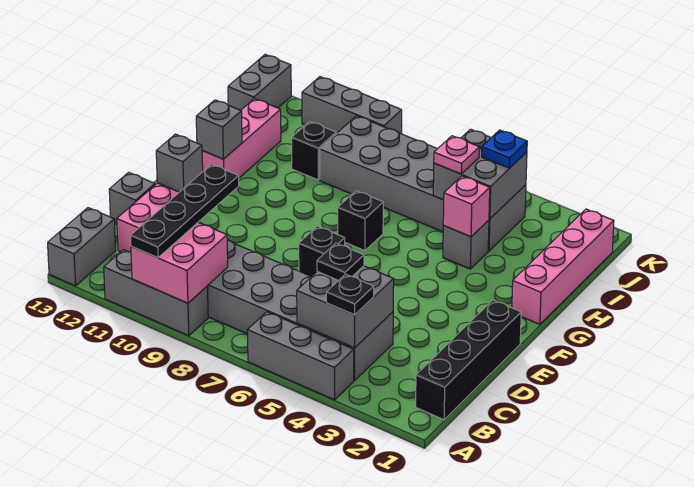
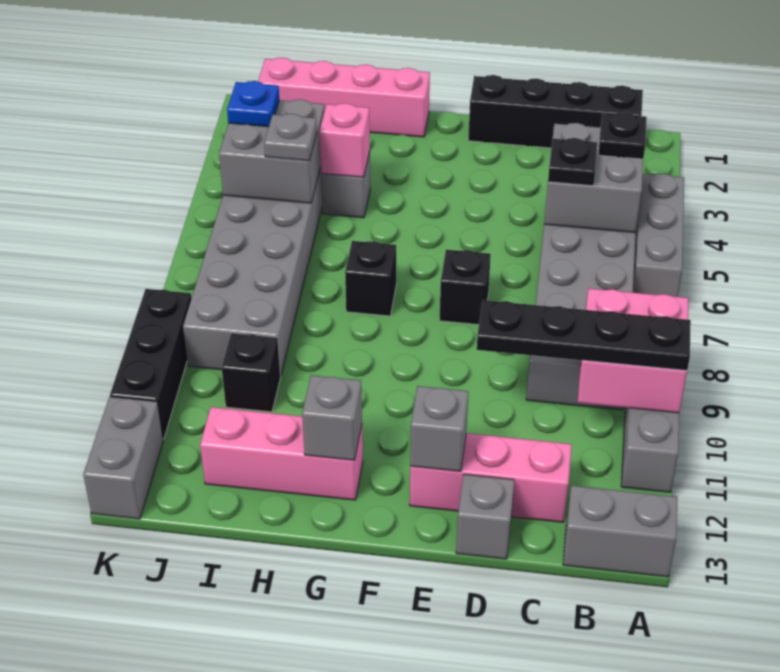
pink plate I5 level 3 -> grey plate I5 level 3
grey brick J13:K13 level 1 -> grey brick K12:K13 level 1
grey brick K9:K11 level 1 -> black brick K9:K11 level 1

